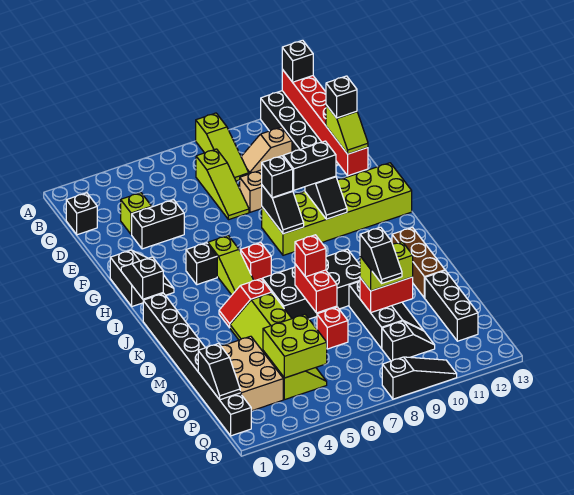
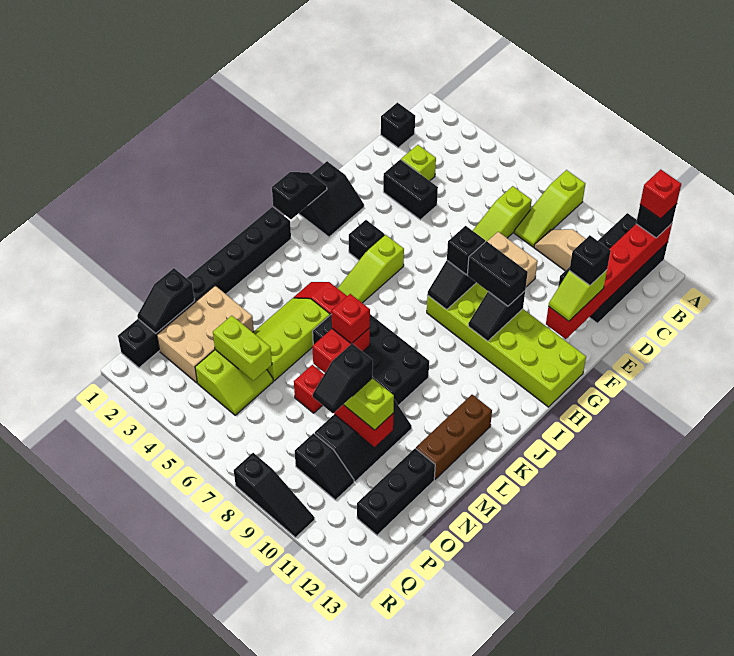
red brick I6 level 1 -> red brick A12 level 4
lime brick O4:P5 level 2 -> lime brick O4:O5 level 2

